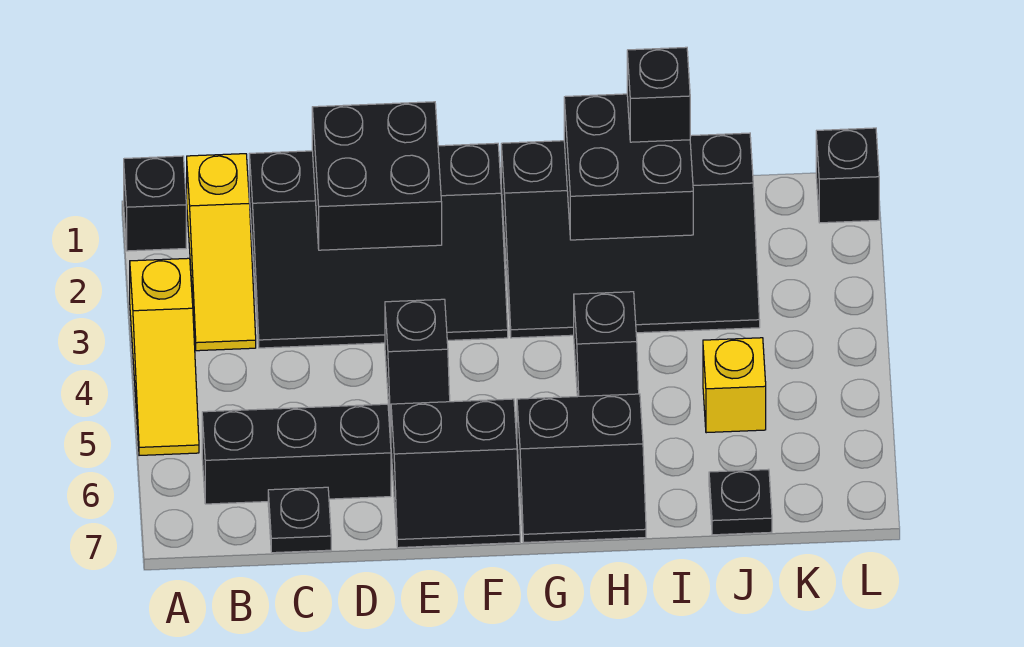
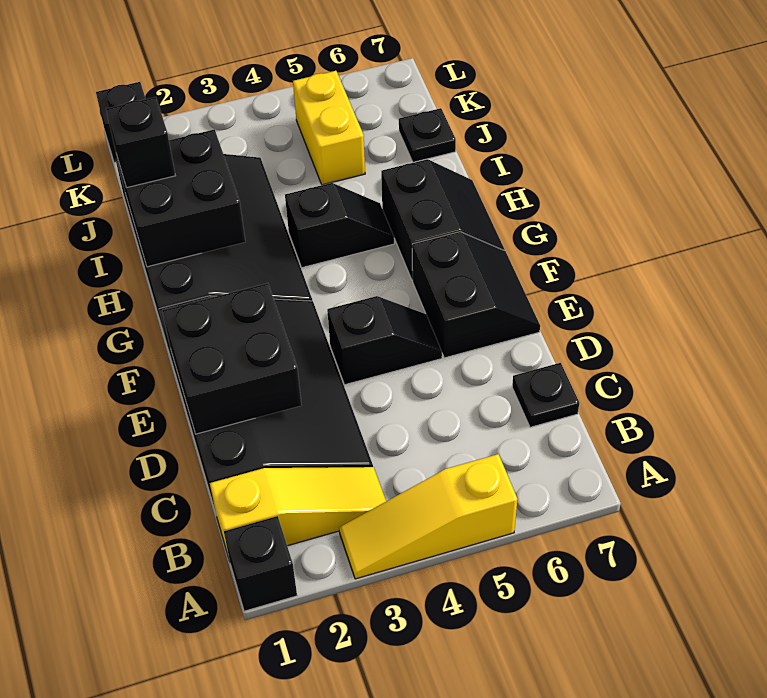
yellow slope A3:A5 level 1 top 3 -> yellow slope A3:A5 level 1 top 5
black brick B6:D6 level 1 -> none
yellow brick J5 level 1 -> yellow brick J5:K5 level 1

